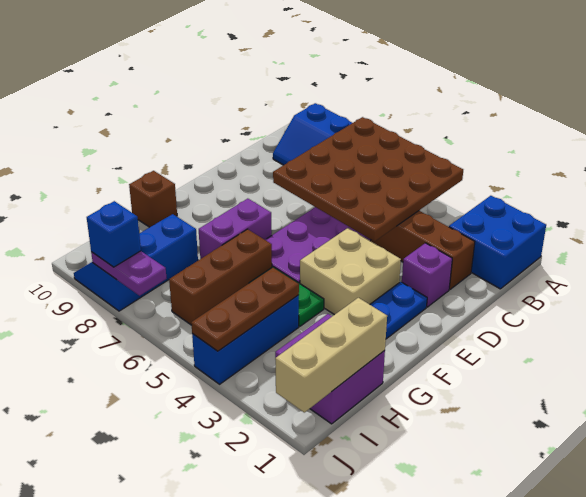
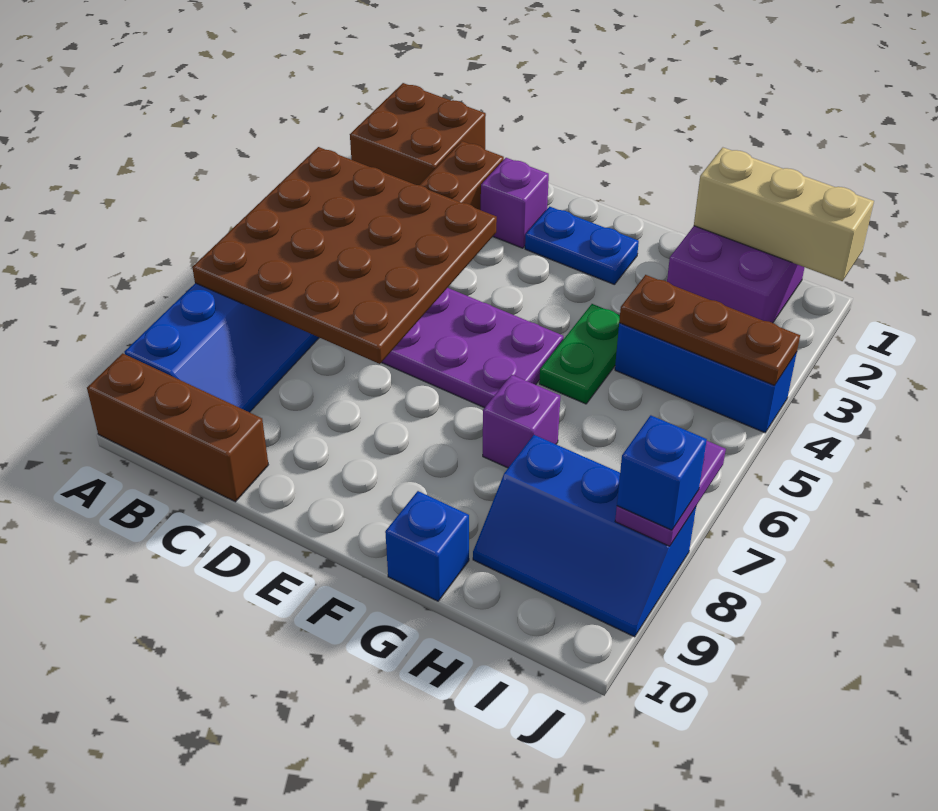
blue brick A1:B2 level 1 -> brown brick A1:B2 level 1
tan brick E3:F4 level 1 -> none
purple brick F7:G7 level 1 -> purple brick G7 level 1
brown brick G6:I6 level 1 -> brown brick A10:C10 level 1
brown brick G10 level 1 -> blue brick G10 level 1

